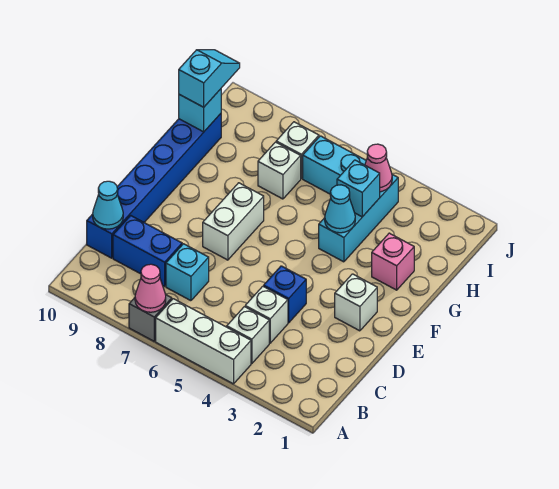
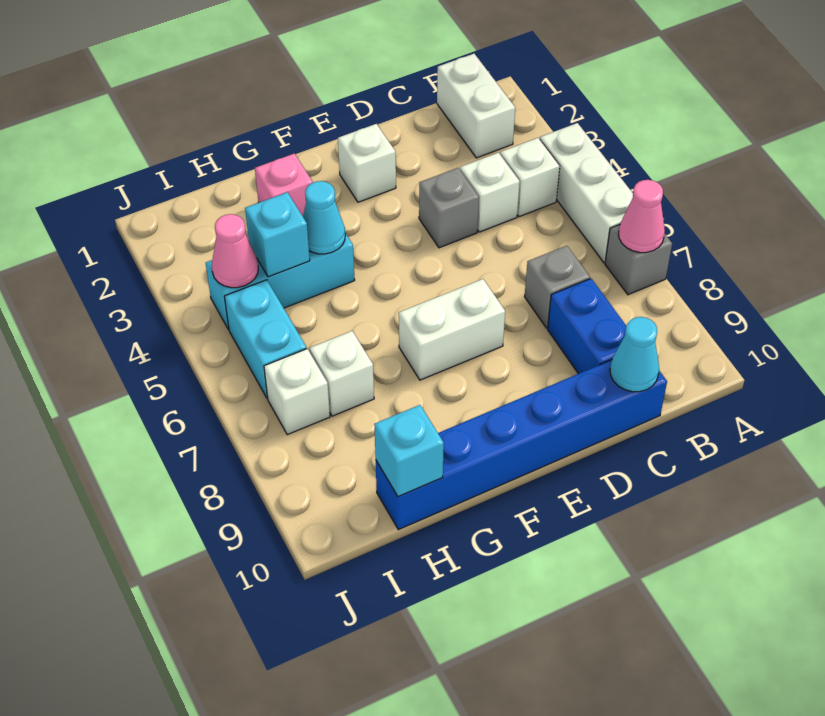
none -> white brick B1:B2 level 1
cyan brick C7 level 1 -> grey brick C7 level 1
blue brick D4 level 1 -> grey brick D4 level 1
cyan slope H10:I10 level 3 top H -> none

